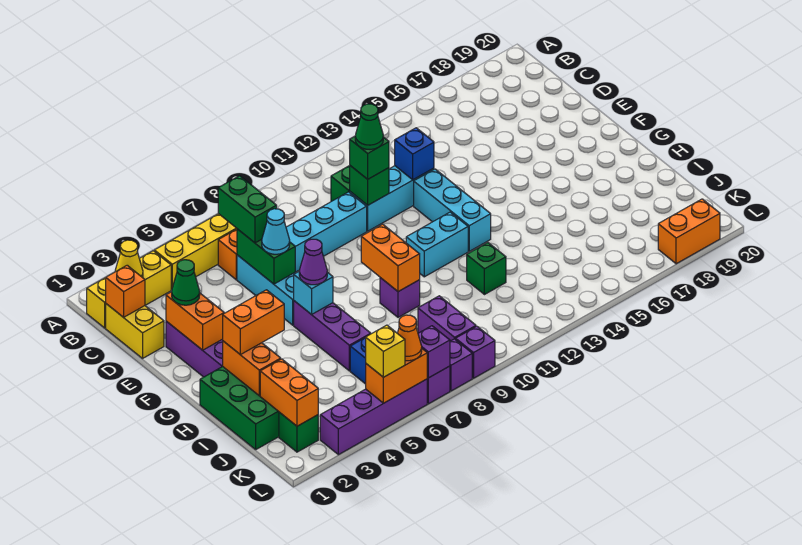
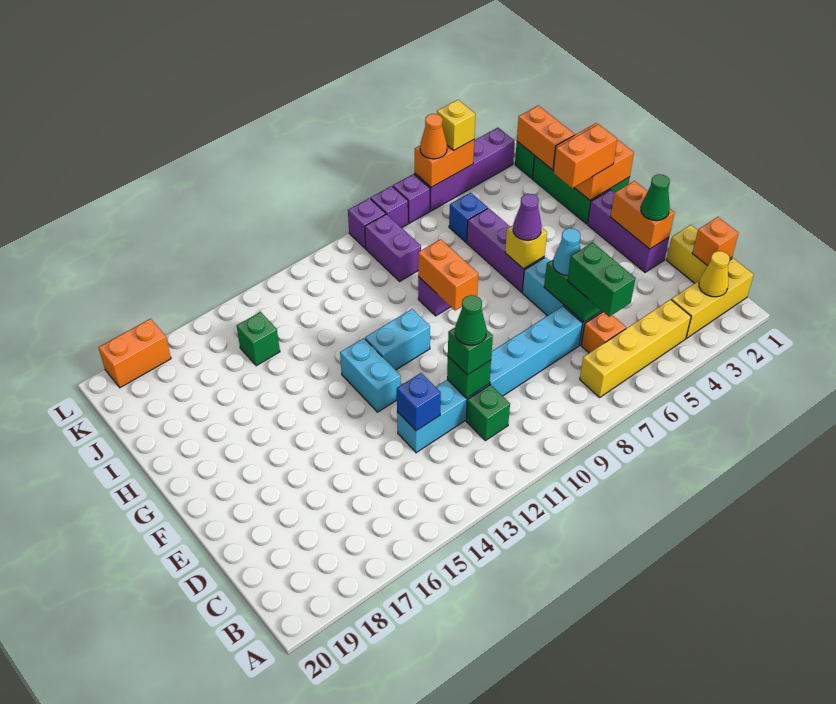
cyan brick E13:G13 level 1 -> cyan brick F13:G13 level 1
cyan brick G6 level 2 -> yellow brick G6 level 2
orange brick H2:I2 level 2 -> orange brick H1:I2 level 2
green brick I12 level 1 -> green brick J15 level 1
purple brick L7 level 2 -> none

